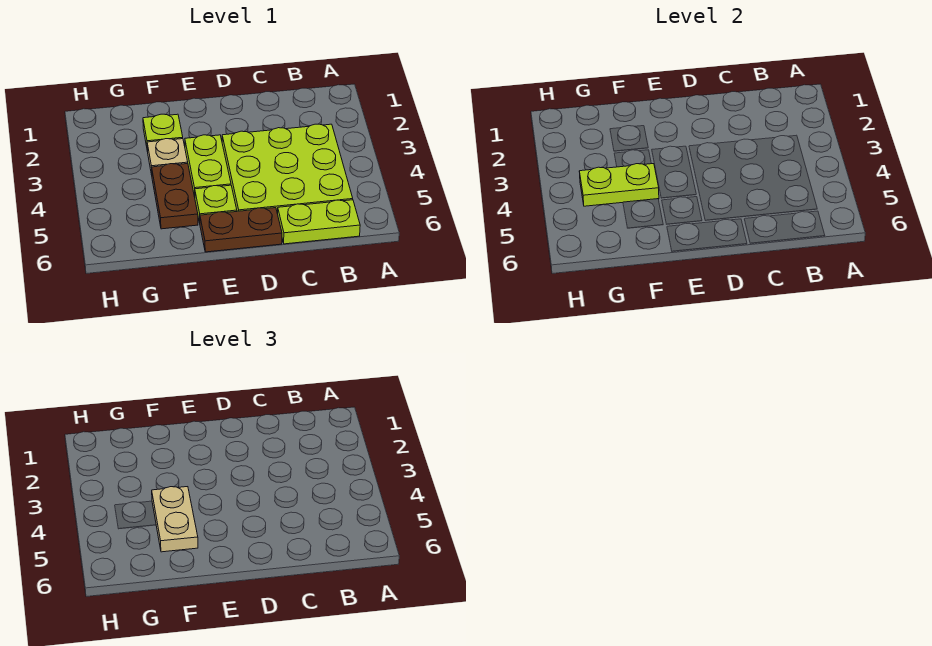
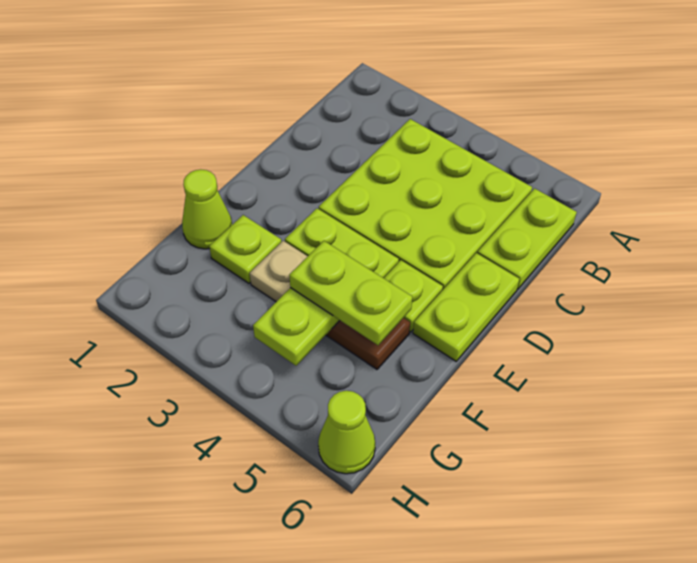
brown plate D6:E6 level 1 -> lime plate D6:E6 level 1
none -> lime cone F1 level 1
tan plate F4:F5 level 3 -> lime plate F4:F5 level 3
none -> lime cone H6 level 1

